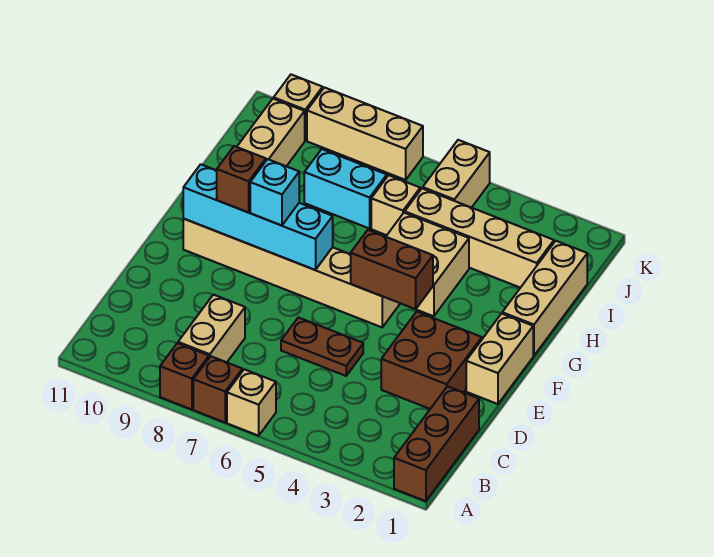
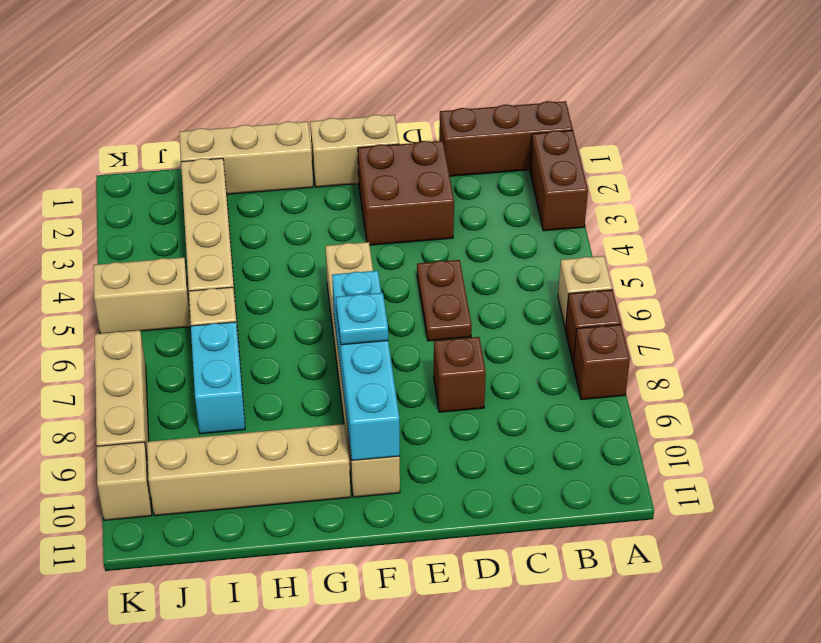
tan brick B8:C8 level 1 -> none
brown brick F4:F5 level 2 -> brown brick A2:A3 level 1
cyan brick F8 level 3 -> cyan plate F8 level 3
brown brick F9 level 3 -> brown brick D8 level 1
tan brick G4:H5 level 1 -> none

